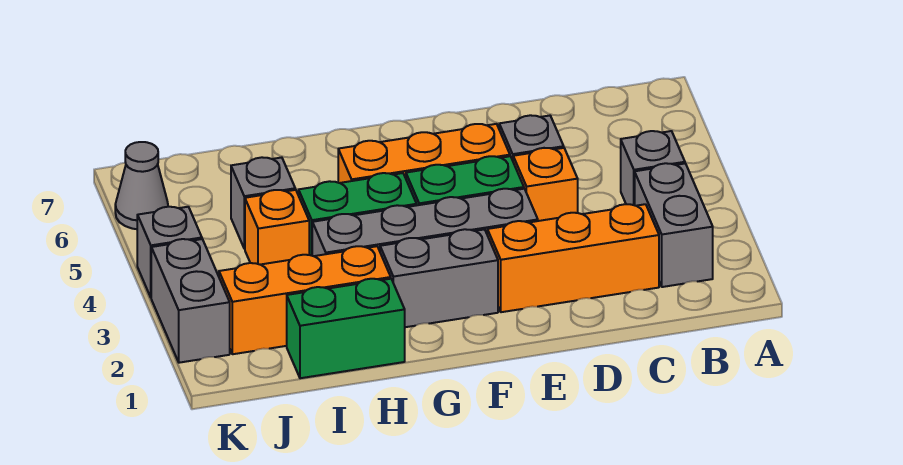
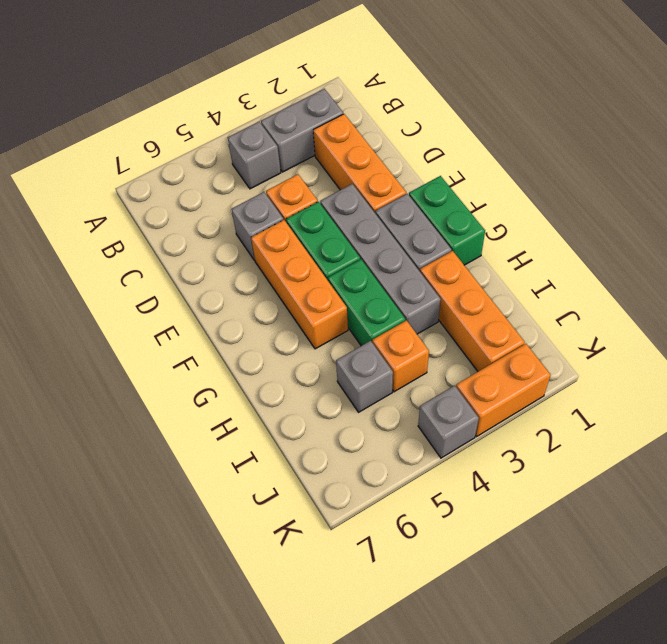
green brick H1:I1 level 1 -> green brick F1:G1 level 1
grey brick K2:K3 level 1 -> orange brick K2:K3 level 1
grey cone K6 level 1 -> none

